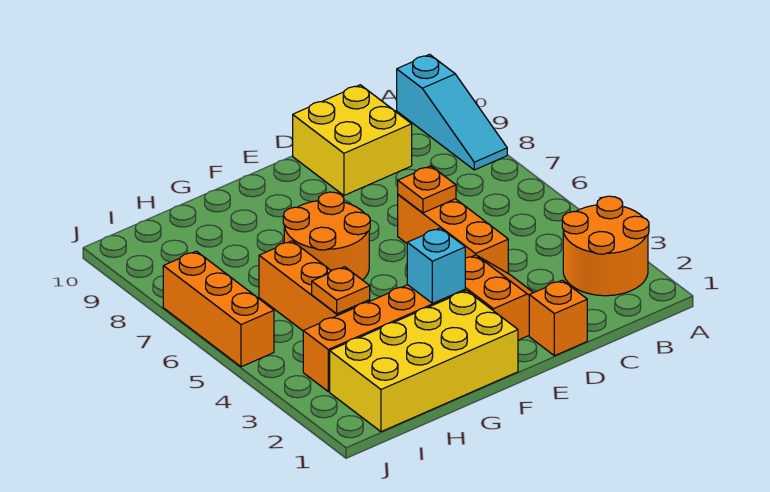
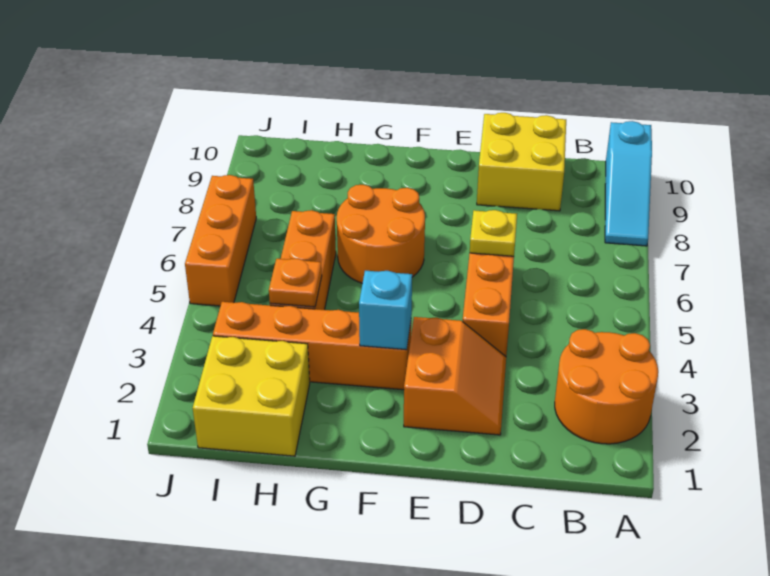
orange brick D1 level 1 -> none
orange plate D6 level 2 -> yellow plate D6 level 2
yellow brick F1:I2 level 1 -> yellow brick H1:I2 level 1

